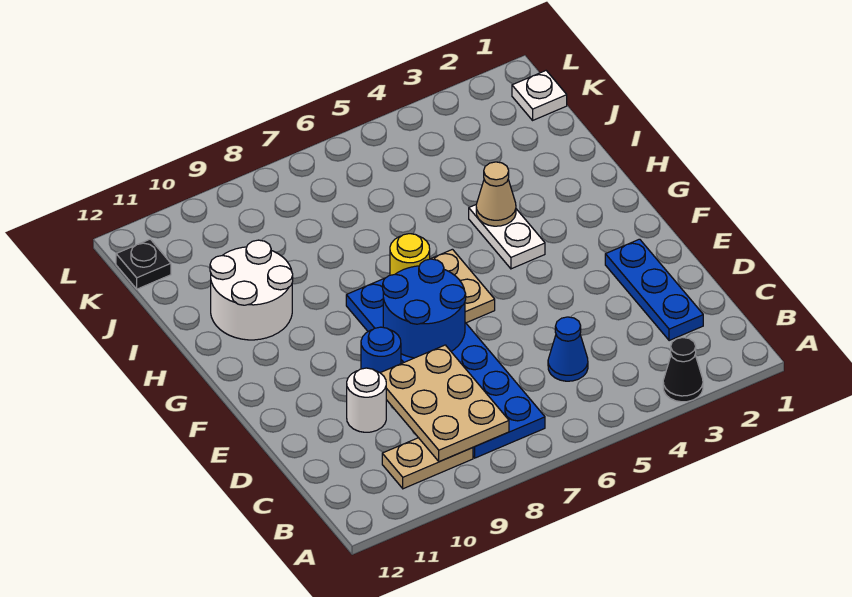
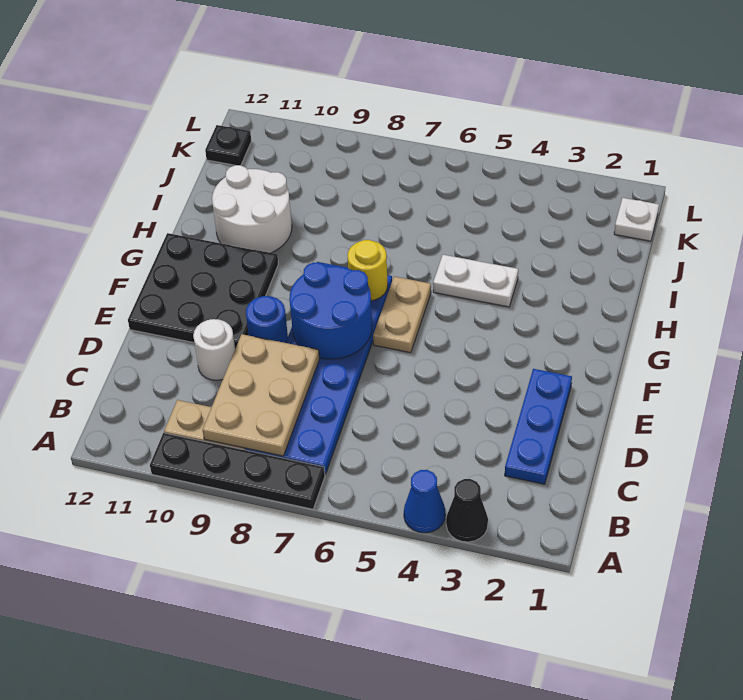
none -> black plate A7:A10 level 1
blue cone C5 level 1 -> blue cone A4 level 1
none -> black plate E10:G12 level 1
white plate G4:H4 level 1 -> white plate H4:H5 level 1
tan cone H4 level 2 -> none

